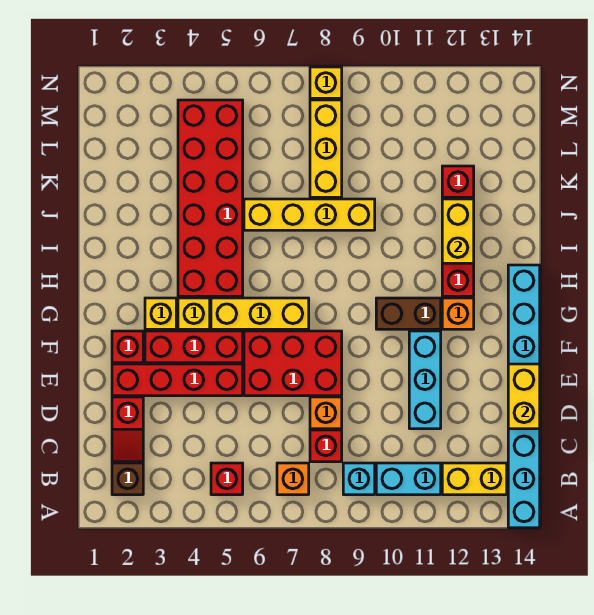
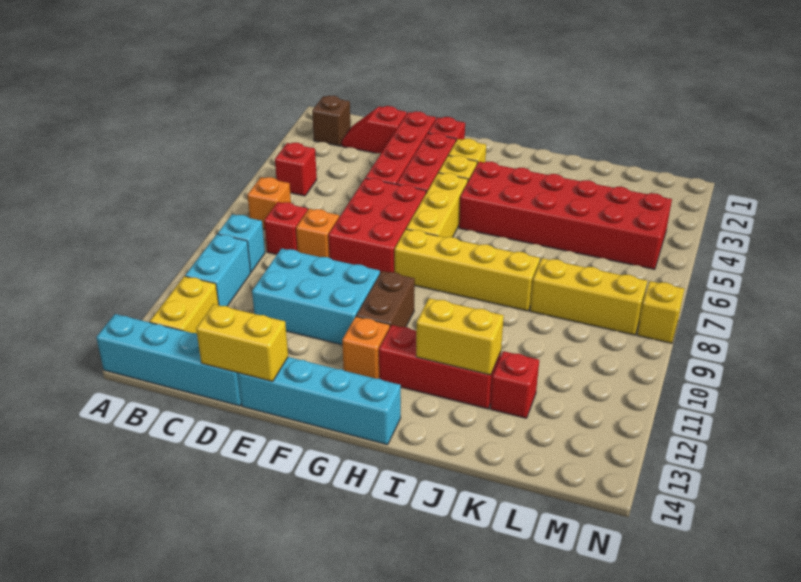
cyan brick D11:F11 level 1 -> cyan brick D10:F11 level 1
yellow brick J6:J9 level 1 -> yellow brick G8:J8 level 1

